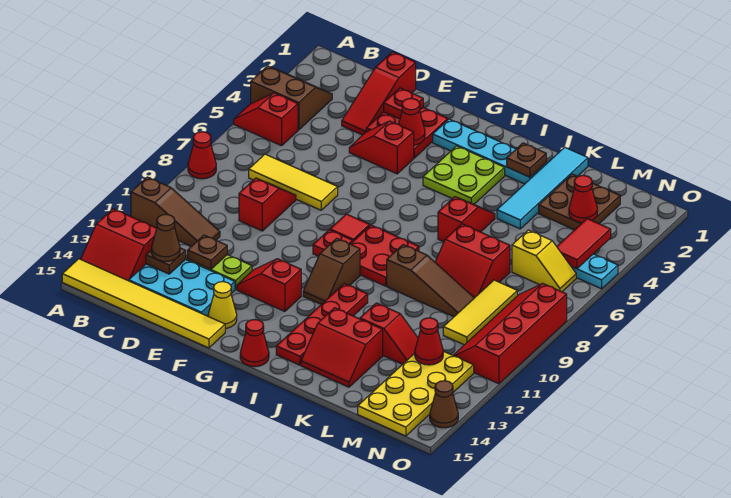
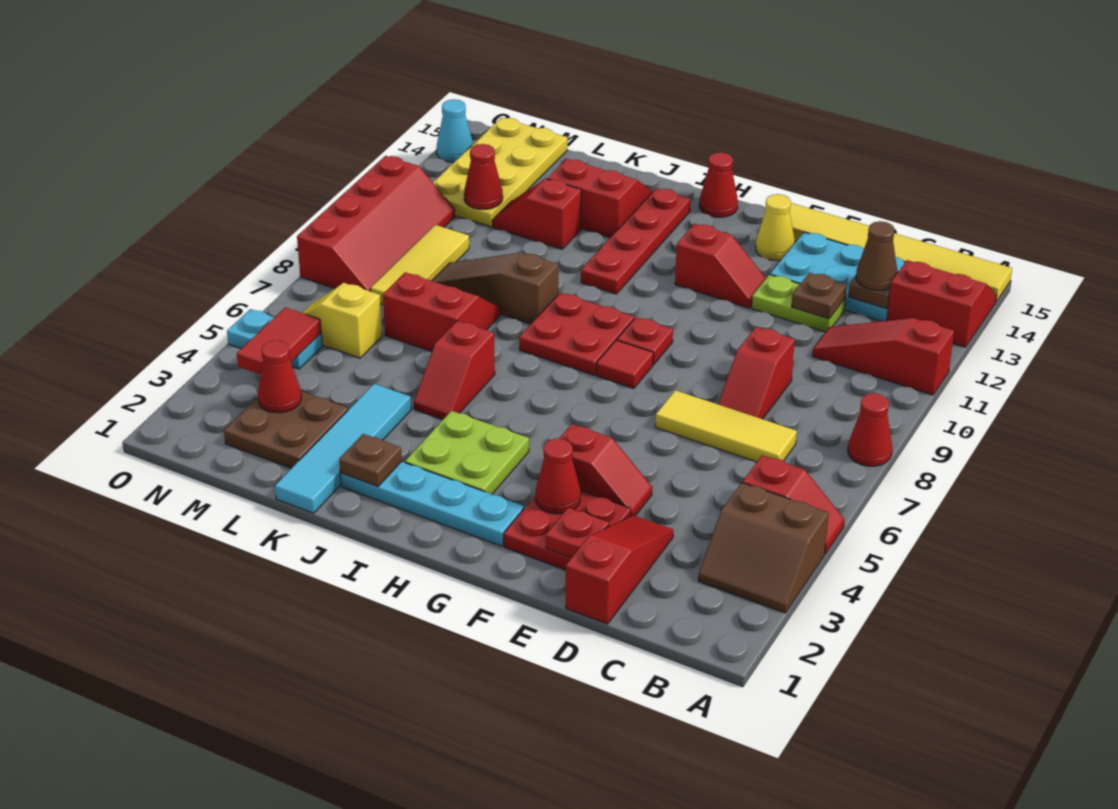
brown slope A11:C11 level 1 top A -> red slope A11:C11 level 1 top A
brown slope H10:H11 level 1 top 10 -> none
brown cone O14 level 1 -> cyan cone O14 level 1

